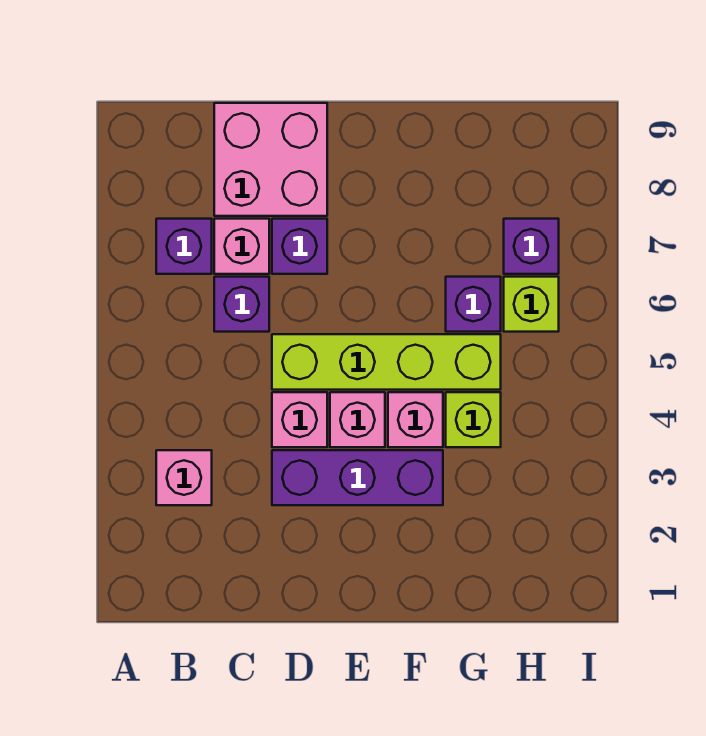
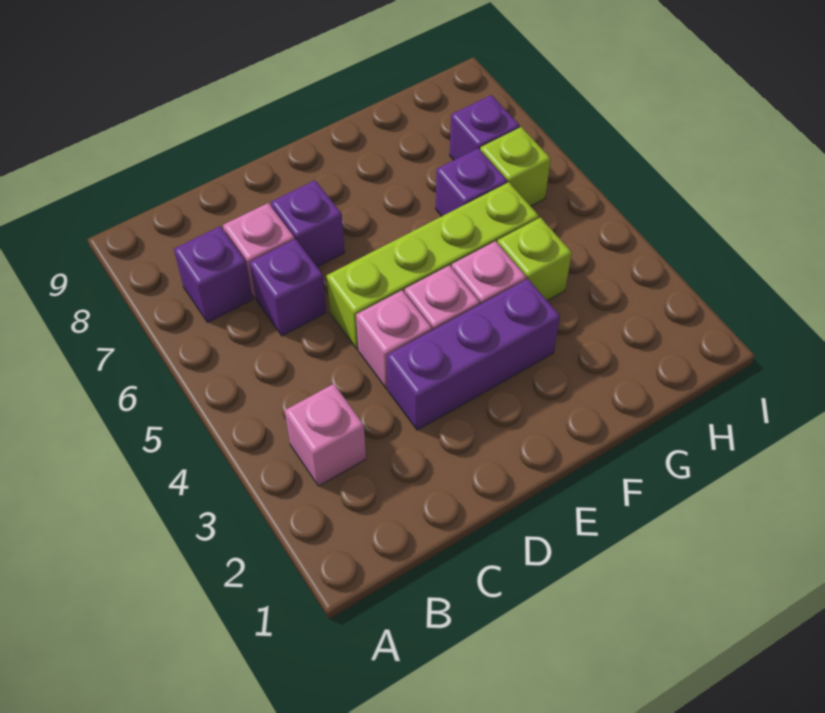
pink brick C8:D9 level 1 -> none

